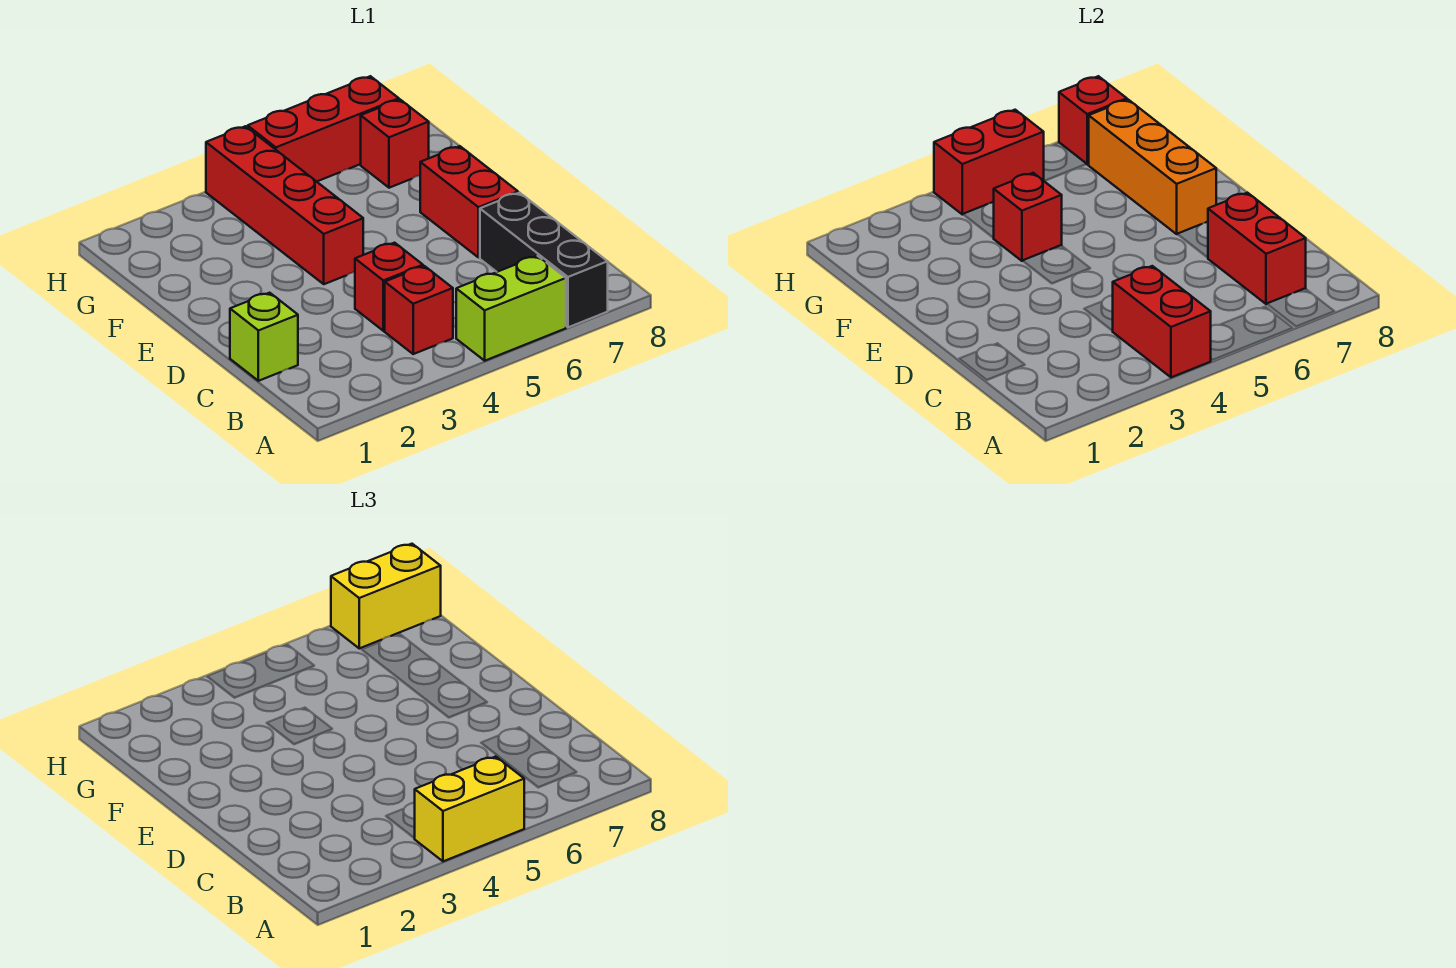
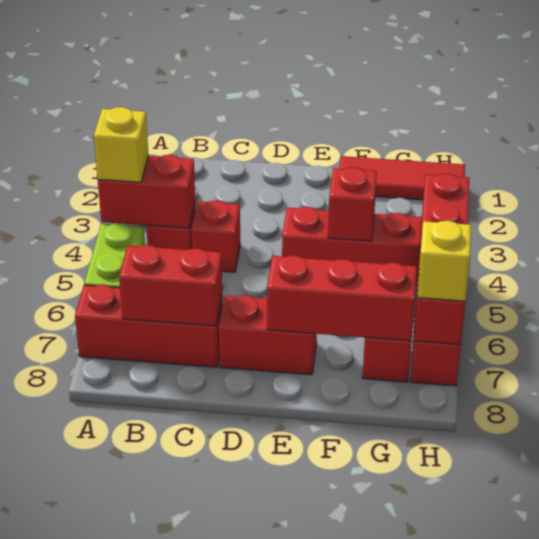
yellow brick A4:A5 level 3 -> yellow brick A4 level 3
black brick A7:C7 level 1 -> red brick A7:C7 level 1
lime brick C1 level 1 -> none
orange brick E7:G7 level 2 -> red brick E7:G7 level 2
none -> red tile F1:H1 level 1
yellow brick H7:H8 level 3 -> yellow brick H7 level 3

